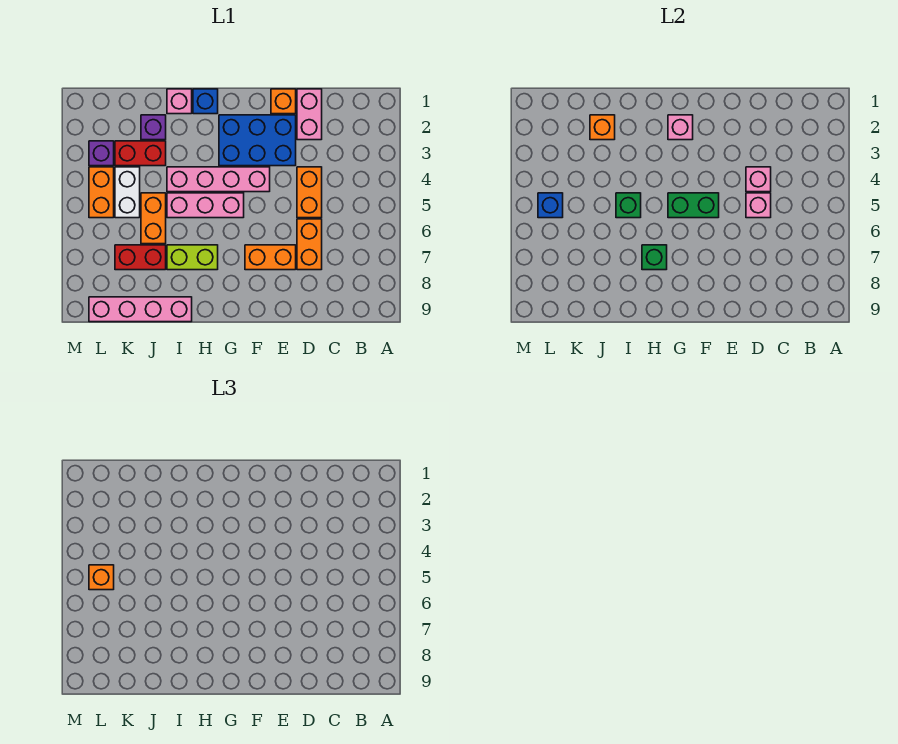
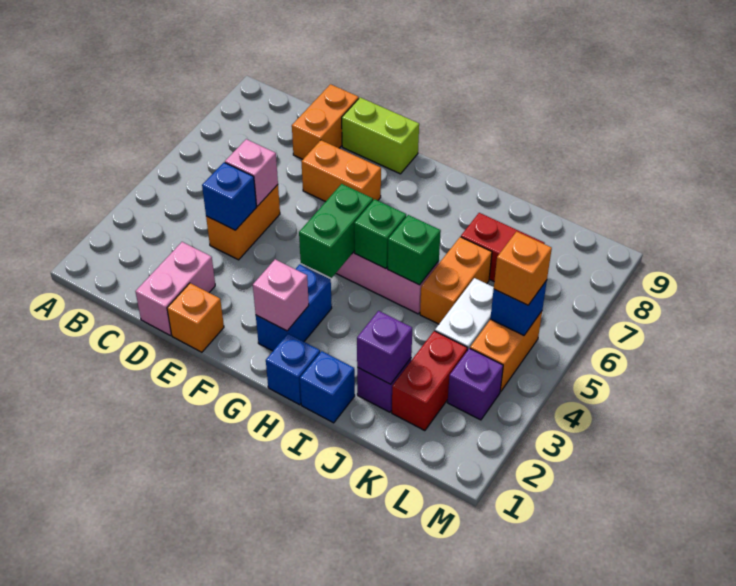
pink brick D4 level 2 -> blue brick D4 level 2
orange brick D6:D7 level 1 -> orange brick D8:D9 level 1
blue brick E2:G3 level 1 -> blue brick G2:G3 level 1
pink brick F4:I4 level 1 -> none
green brick F5:G5 level 2 -> green brick G4:G5 level 2
lime brick H7:I7 level 1 -> lime brick E9:F9 level 1
green brick H7 level 2 -> green brick H5 level 2
pink brick I1 level 1 -> blue brick I1 level 1
pink brick I9:L9 level 1 -> none
orange brick J2 level 2 -> purple brick J2 level 2
red brick J3:K3 level 1 -> red brick K2:K3 level 1

